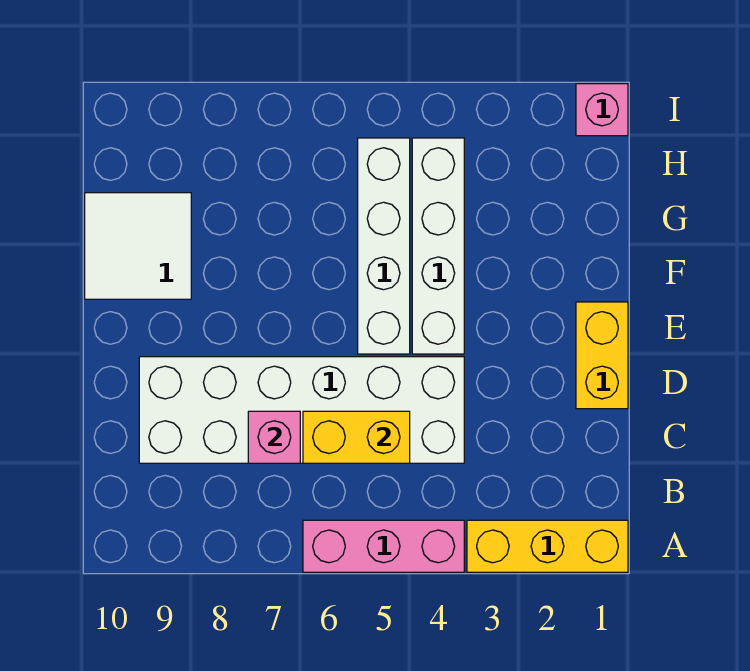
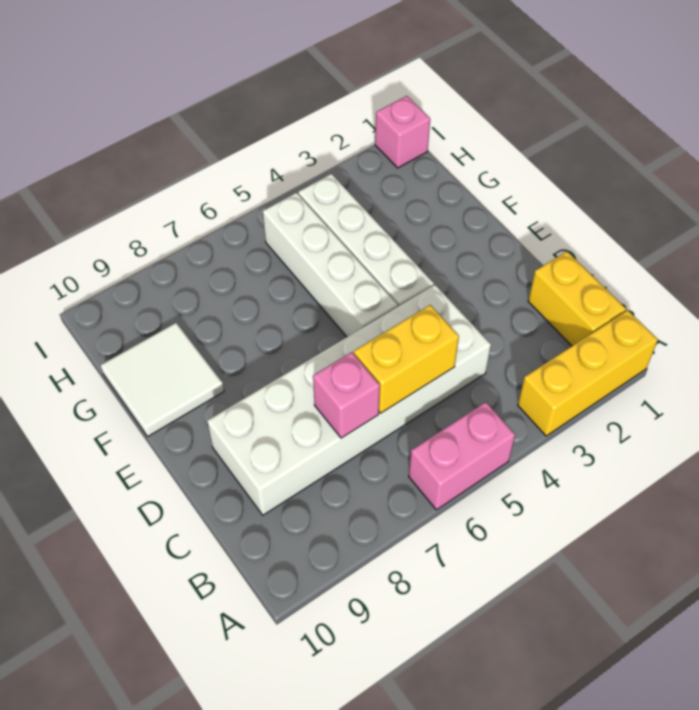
pink brick A4:A6 level 1 -> pink brick A5:A6 level 1
yellow brick D1:E1 level 1 -> yellow brick B1:C1 level 1

